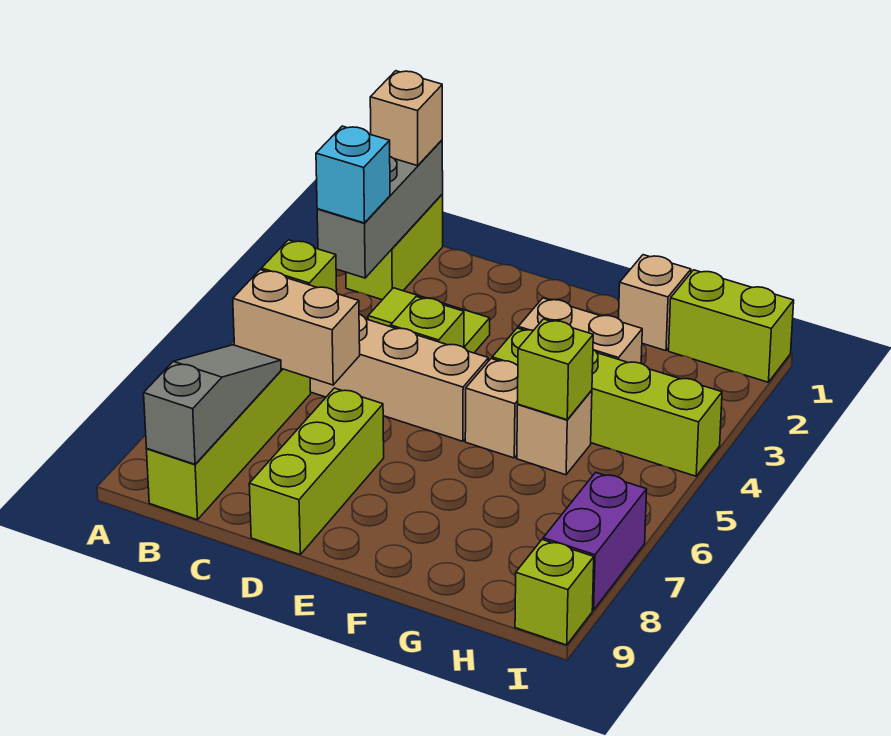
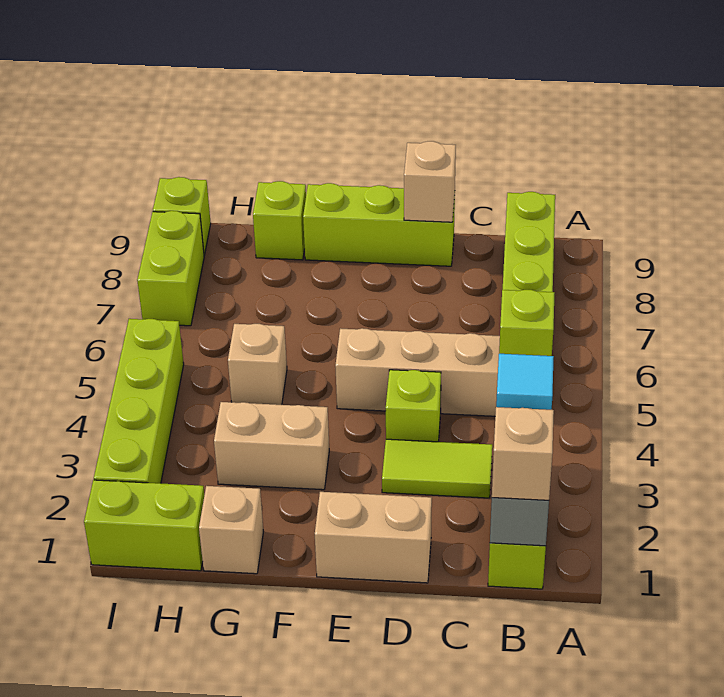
cyan brick B3 level 3 -> cyan tile B3 level 3
tan brick B6:C6 level 2 -> tan brick D1:E1 level 1
grey slope B7:B9 level 2 top 9 -> none
lime brick D7:D9 level 1 -> lime brick D9:F9 level 1
lime brick F4:I4 level 1 -> lime brick I2:I5 level 1
tan brick F5 level 1 -> tan brick D9 level 2
lime brick G5 level 2 -> lime brick G9 level 1
purple brick I7:I8 level 1 -> lime brick I7:I8 level 1

